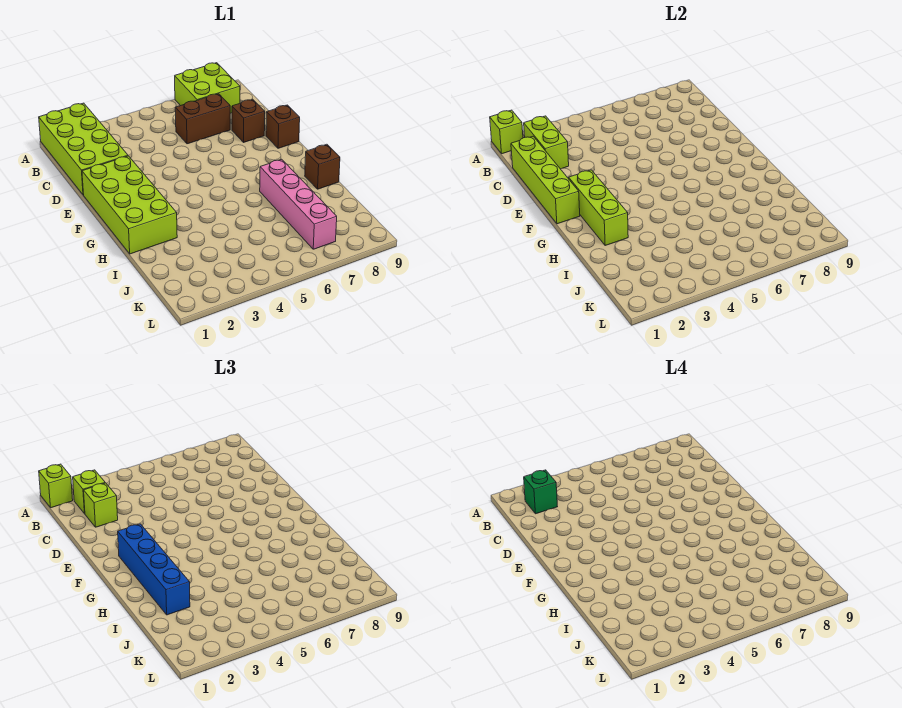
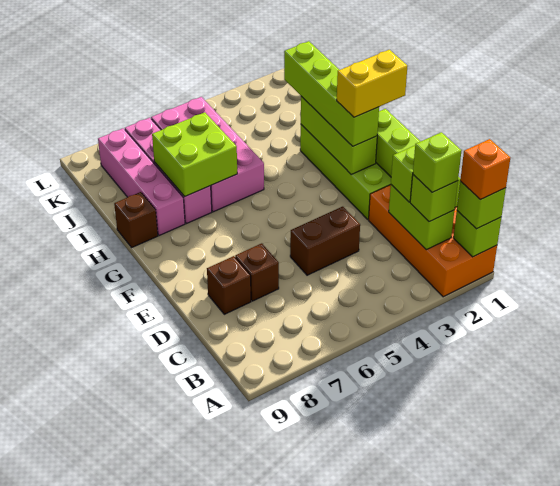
lime brick A1:D2 level 1 -> orange brick A1:D2 level 1
none -> orange brick A1 level 4
lime brick A7:B8 level 1 -> lime brick H6:I7 level 2
green brick B2 level 4 -> lime brick B2 level 4
brown brick C6:C7 level 1 -> brown brick D4:D5 level 1
brown brick E9 level 1 -> brown brick D7 level 1
none -> yellow brick F1:F2 level 4
blue brick F2:I2 level 3 -> lime brick F2:I2 level 3
none -> pink brick H5:K6 level 1
none -> pink brick H8:K8 level 1

